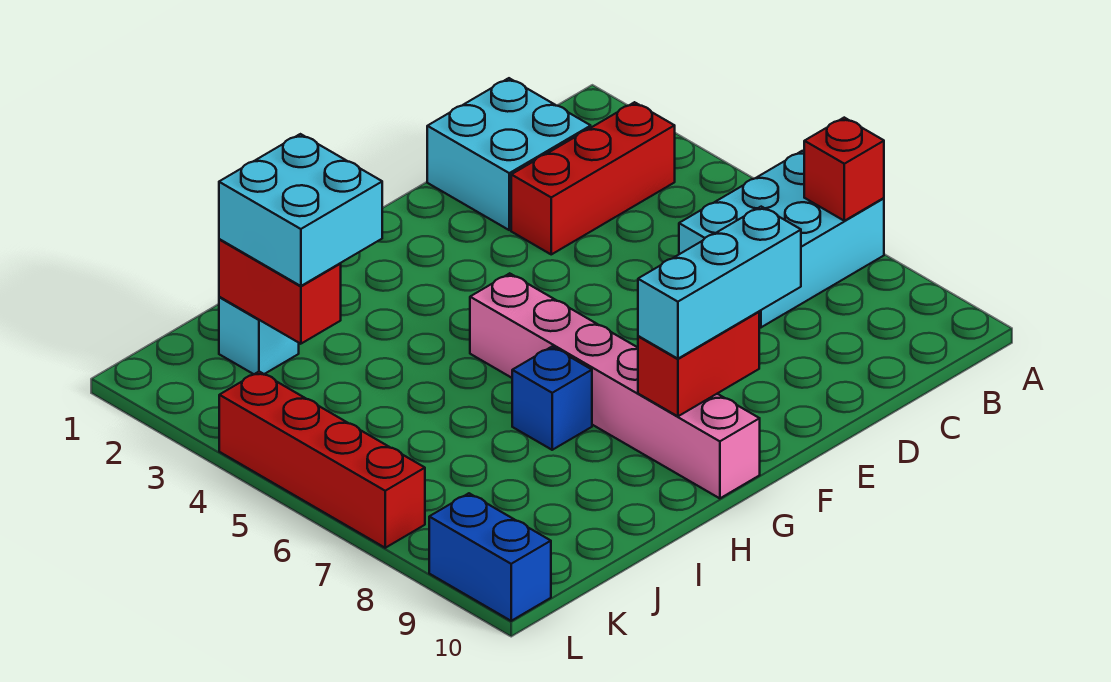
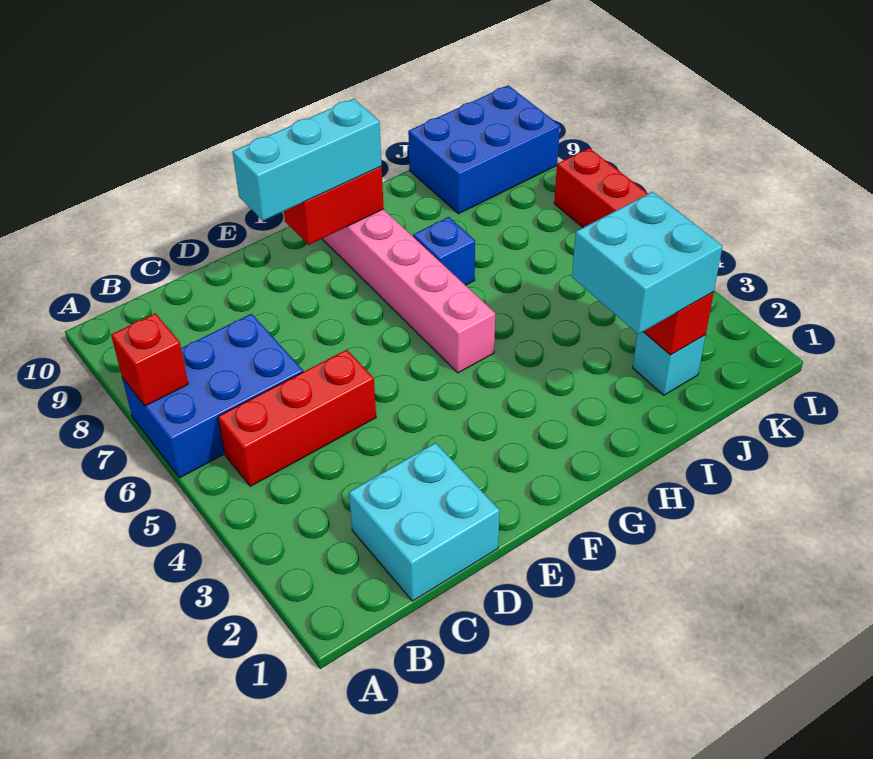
cyan brick A6:C7 level 1 -> blue brick A6:C7 level 1
red brick B3:D3 level 1 -> red brick B5:D5 level 1
blue brick L9:L10 level 1 -> blue brick J9:L10 level 1

